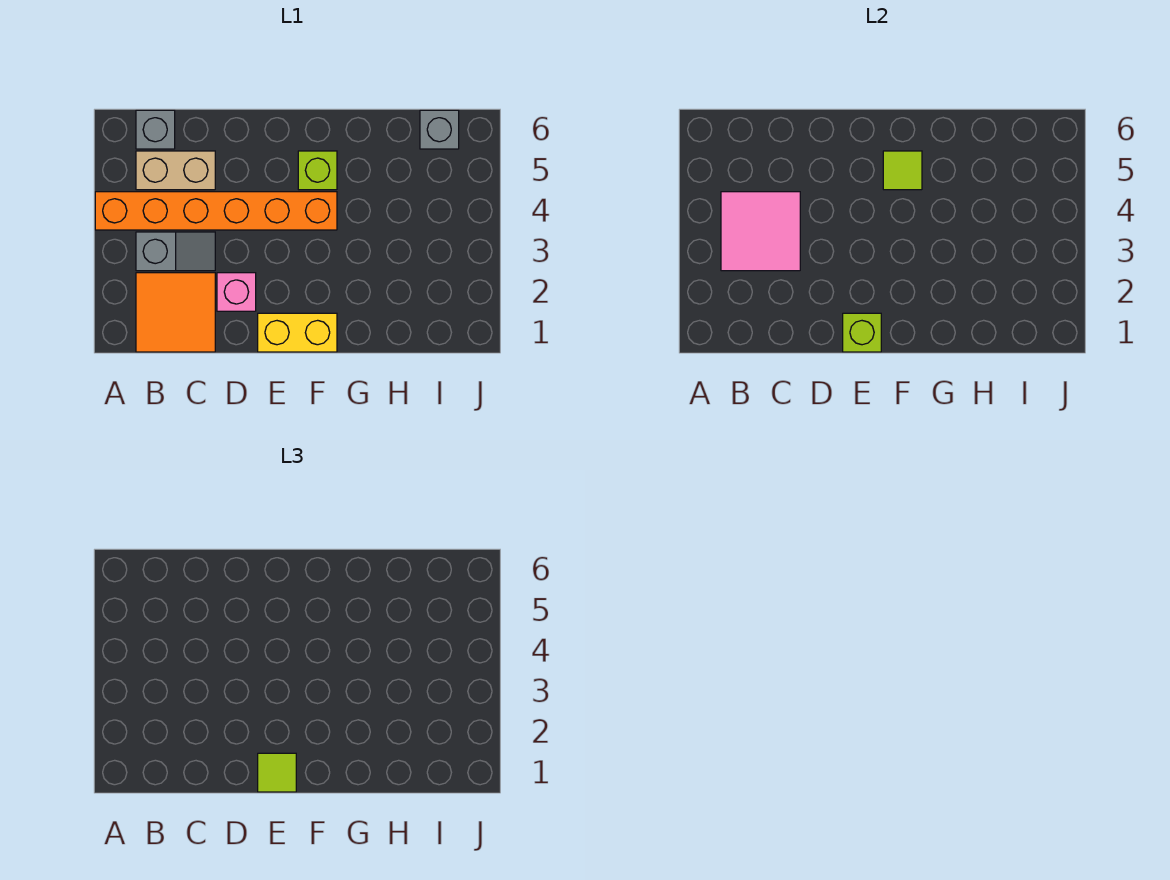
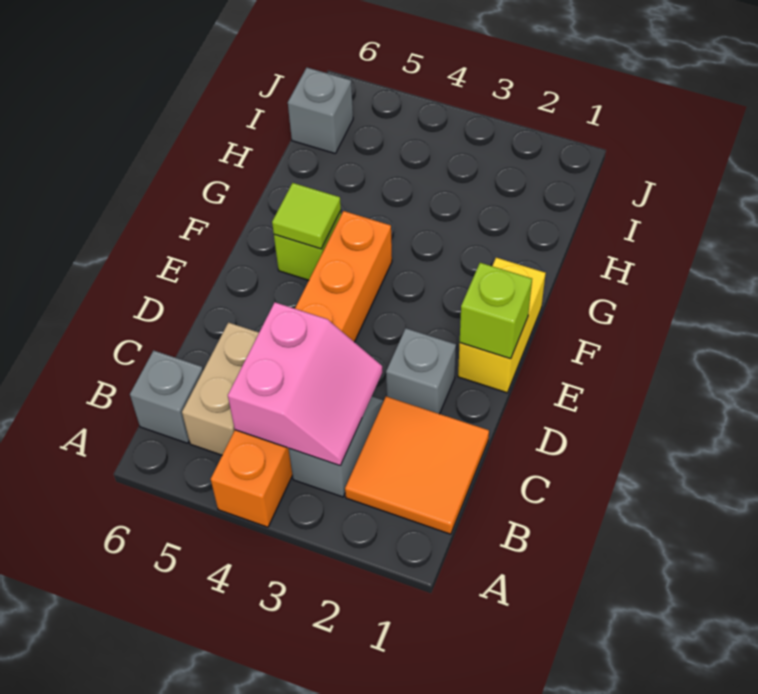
pink tile B3:C4 level 2 -> pink slope B3:C4 level 2 top 4
pink brick D2 level 1 -> grey brick D2 level 1
lime tile E1 level 3 -> none

